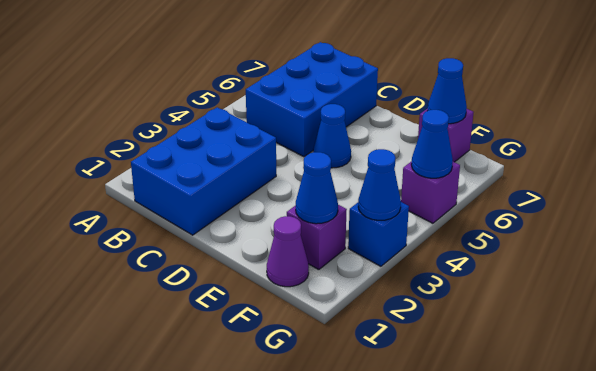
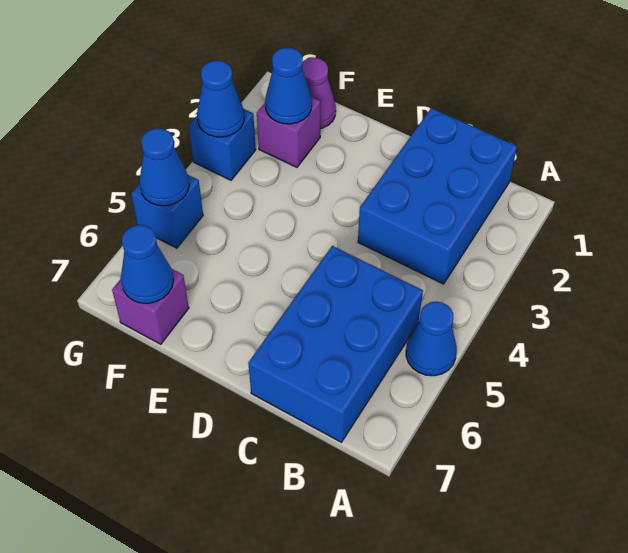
blue cone D5 level 1 -> blue cone A5 level 1
purple brick G5 level 1 -> blue brick G5 level 1

